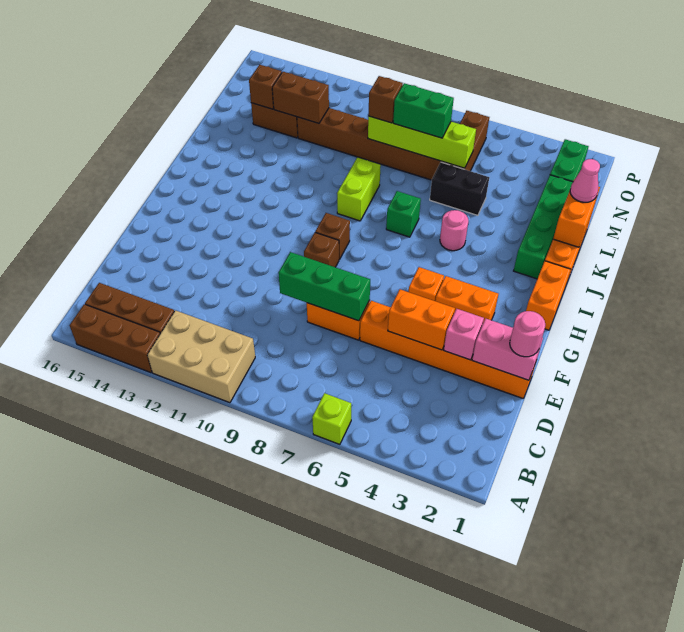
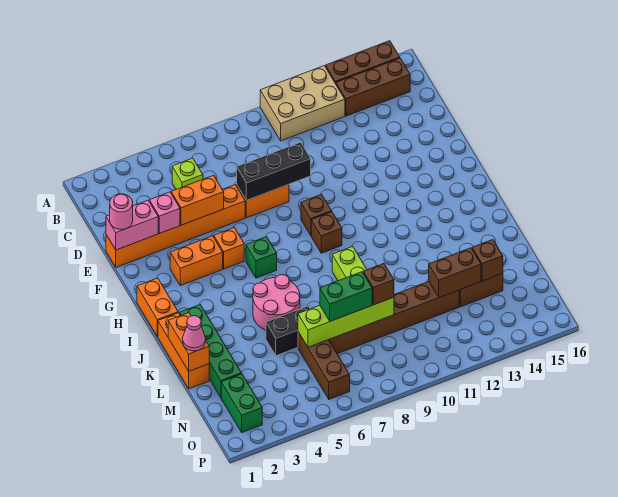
lime brick A6 level 1 -> lime brick C5 level 1
green brick E7:E9 level 2 -> black brick E7:E9 level 2
pink round brick J5 level 1 -> pink round brick J5:K6 level 1
green brick J7 level 1 -> green brick H6 level 1

